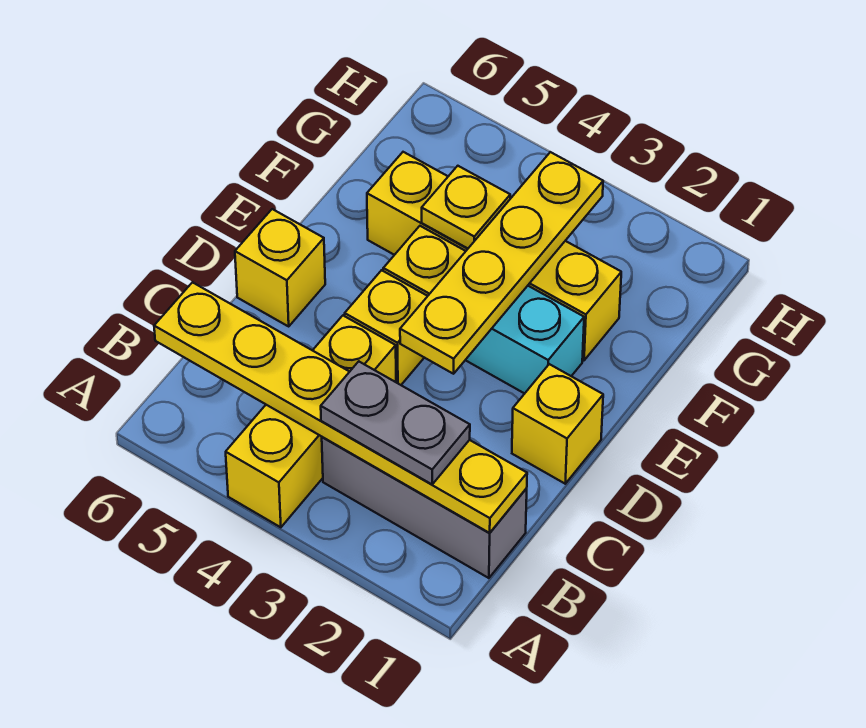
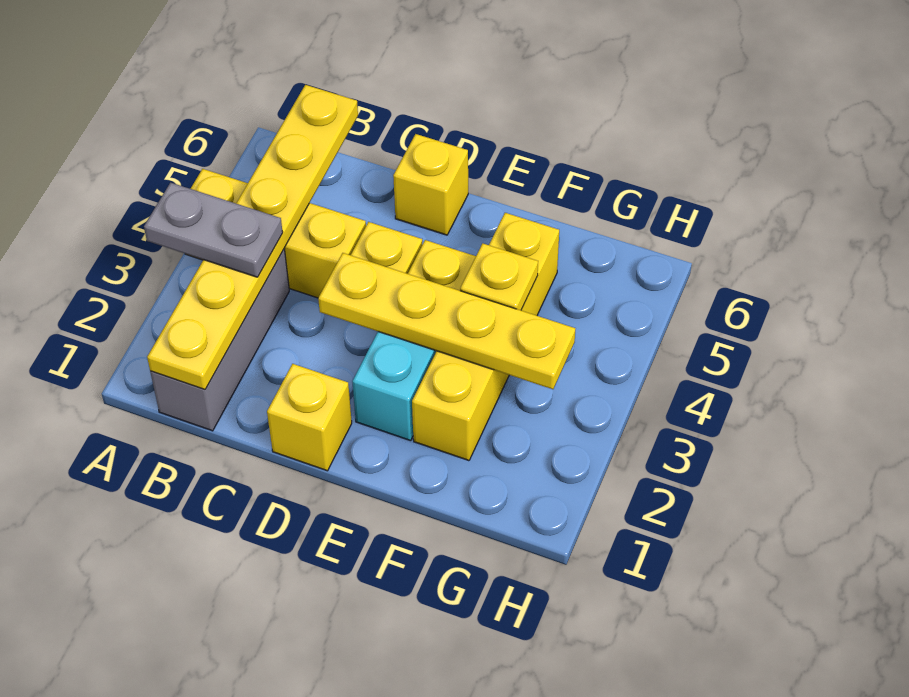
grey plate B2:B3 level 3 -> grey plate A3:B3 level 3

